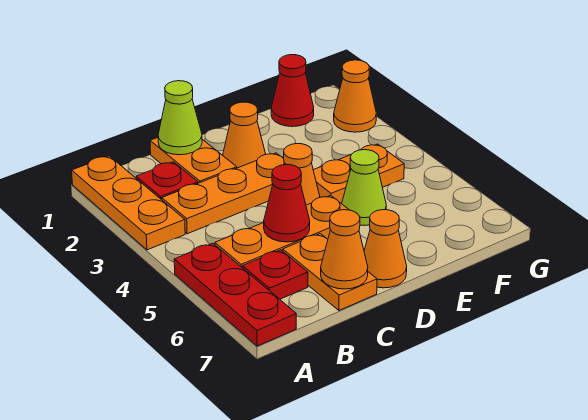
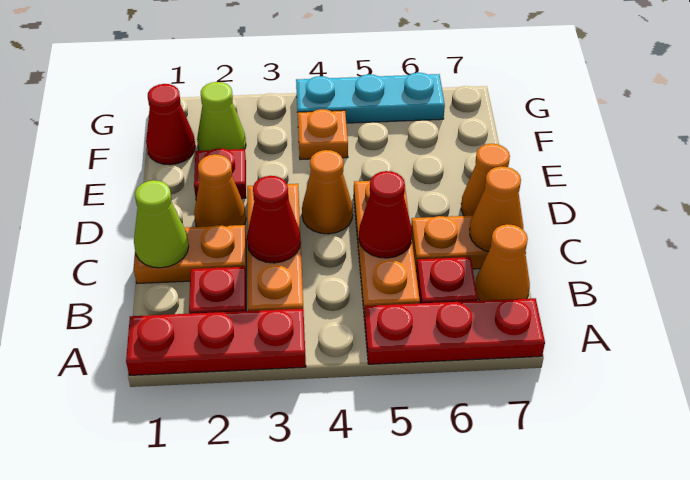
orange plate A1:A3 level 1 -> red plate A1:A3 level 1
none -> red cone C3 level 2
none -> red plate E2 level 1
orange plate E4:F4 level 1 -> orange plate F4 level 1
lime cone E5 level 1 -> lime cone F2 level 1
orange cone G2 level 1 -> orange cone B7 level 1
none -> cyan plate G4:G6 level 1

